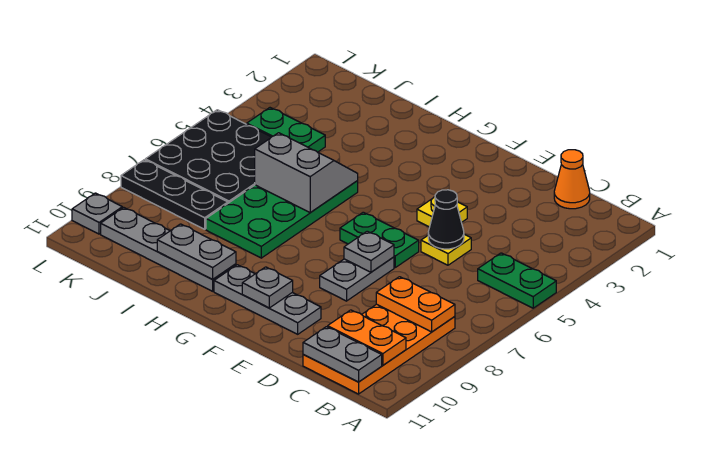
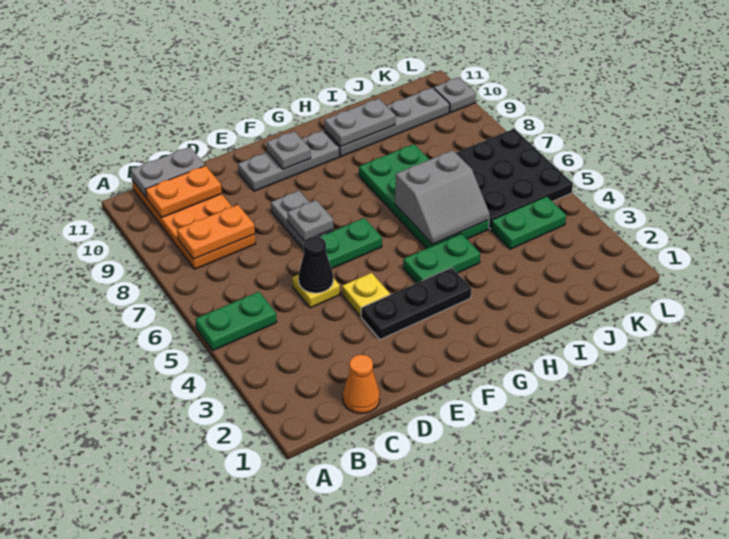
none -> green plate G4:H4 level 1
black plate J8:L8 level 1 -> black plate E3:G3 level 1

